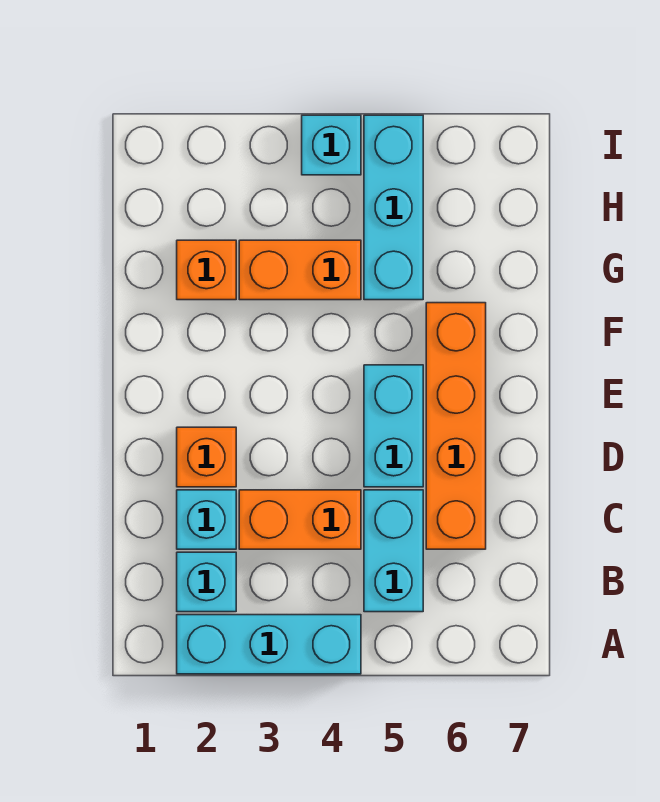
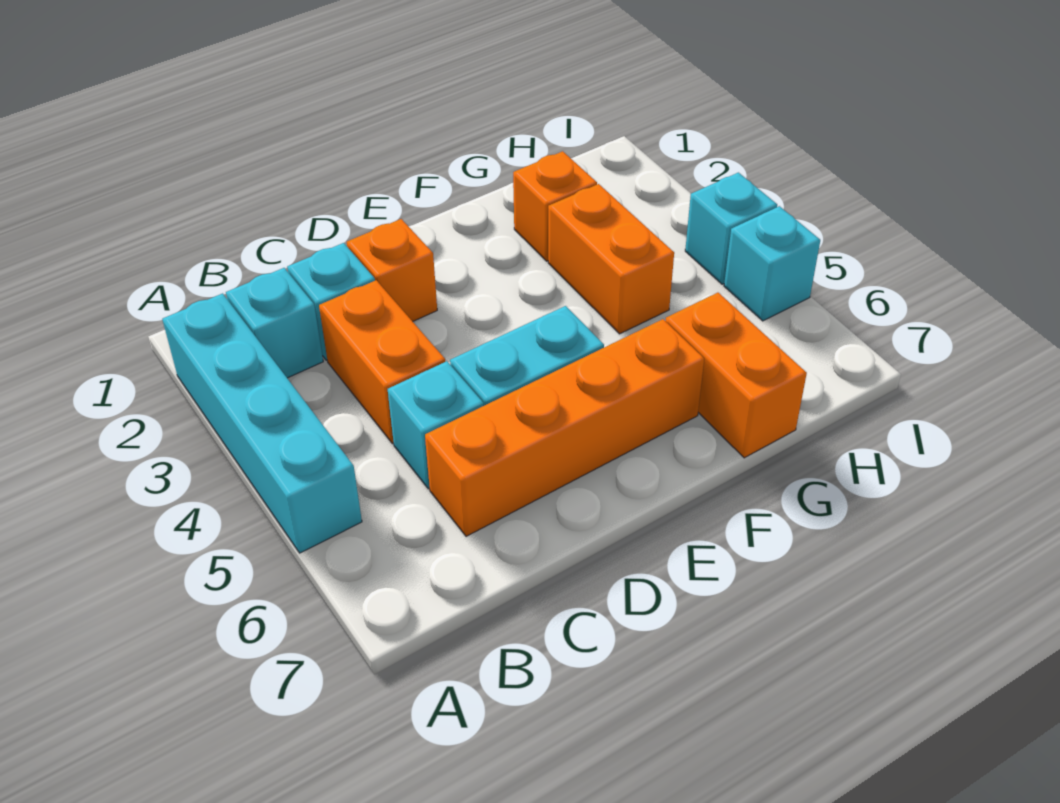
cyan brick A2:A4 level 1 -> cyan brick A2:A5 level 1
cyan brick B5:C5 level 1 -> cyan brick C5 level 1
cyan brick G5:I5 level 1 -> cyan brick I5 level 1
none -> orange brick G6:G7 level 1

